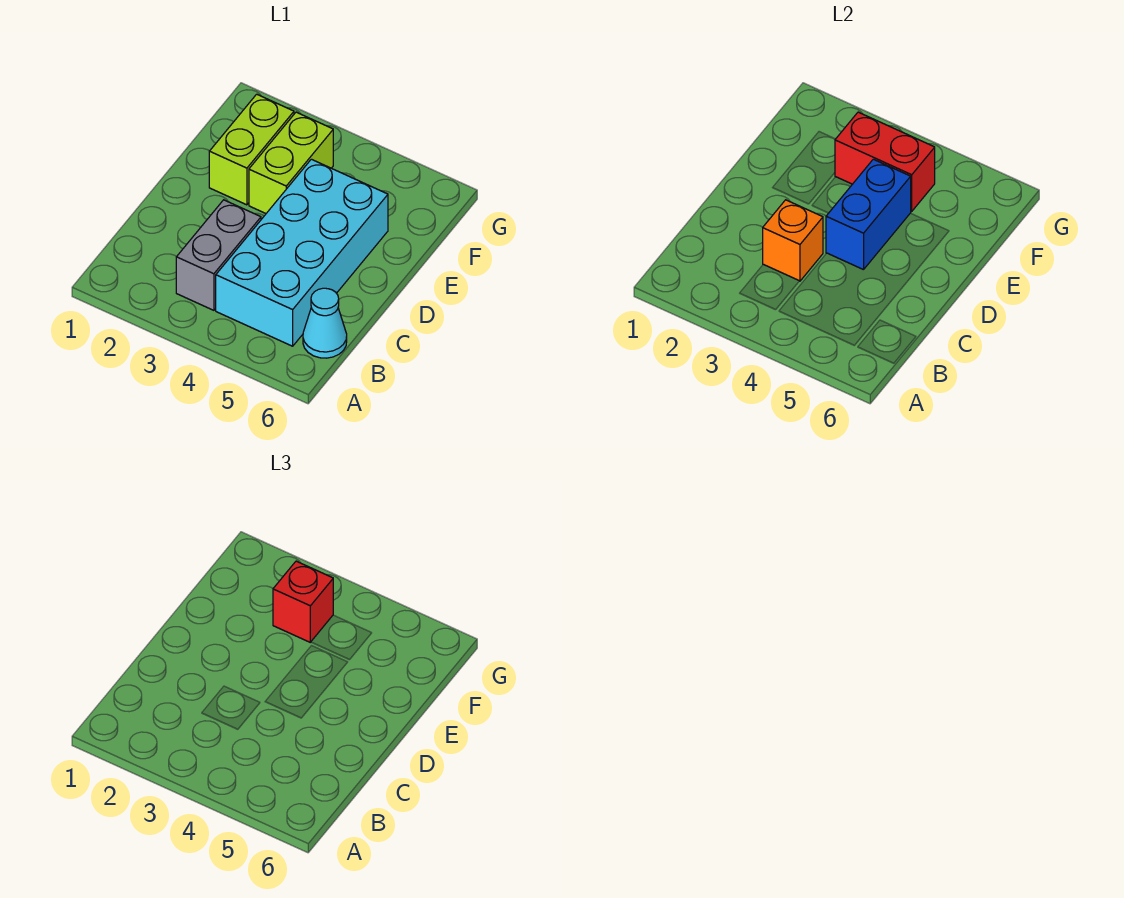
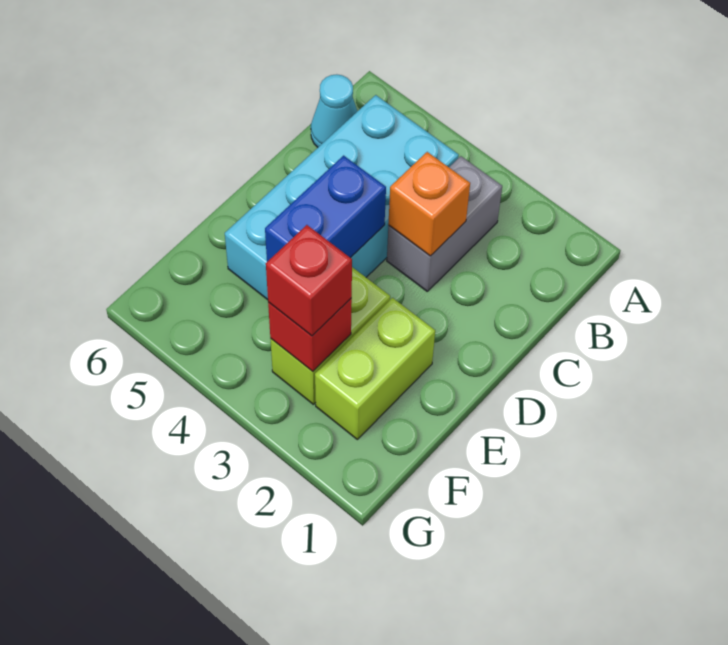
red brick F3:F4 level 2 -> red brick F3 level 2

